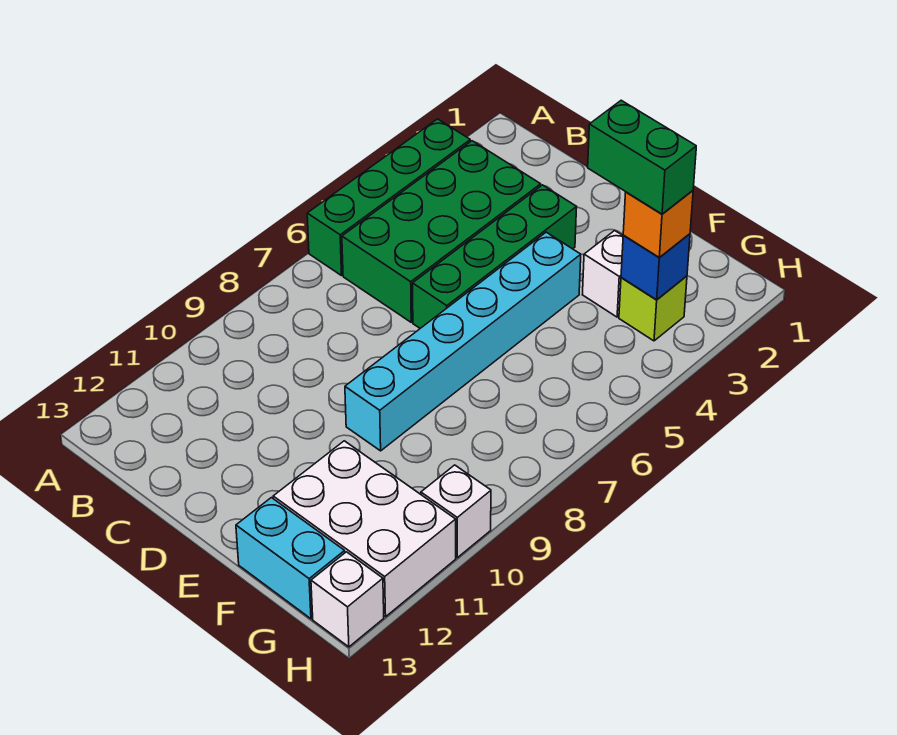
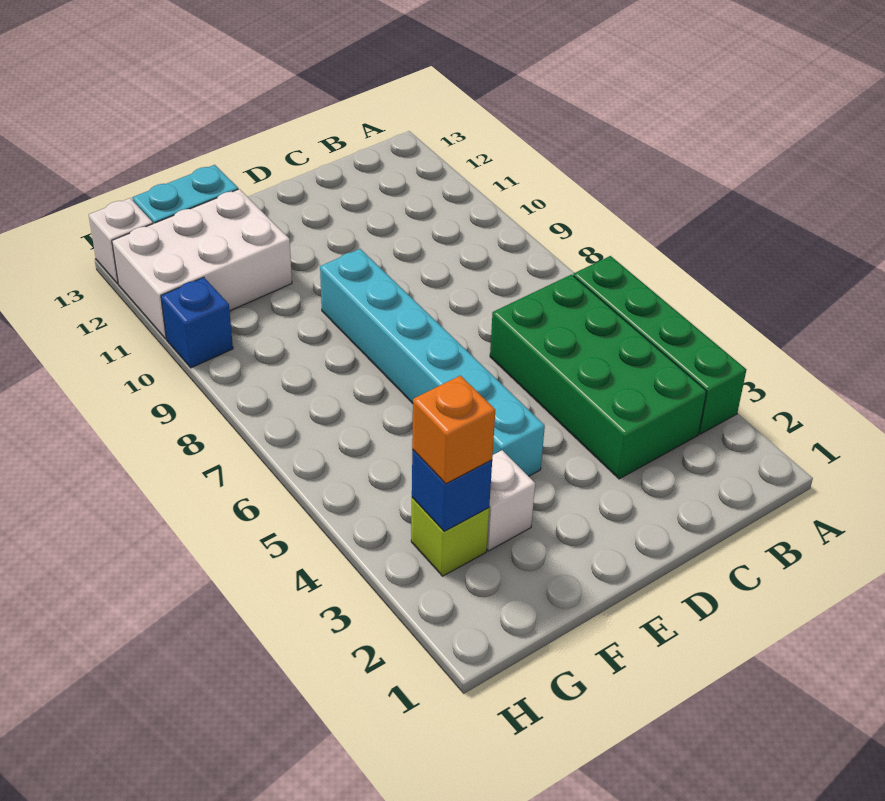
green brick D3:D6 level 1 -> none
green brick F3:G3 level 4 -> none
white brick H10 level 1 -> blue brick H10 level 1

